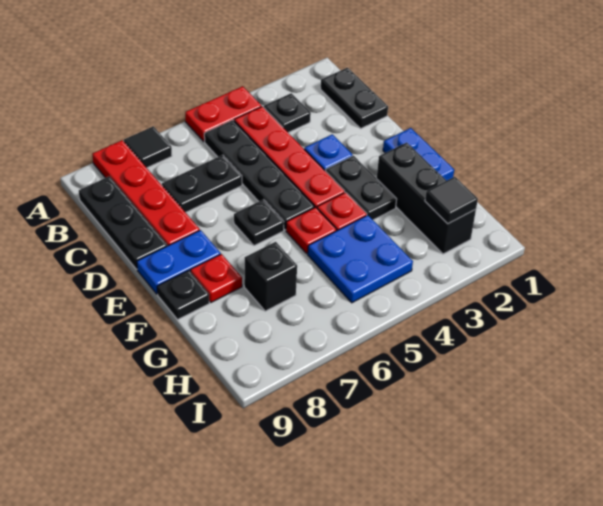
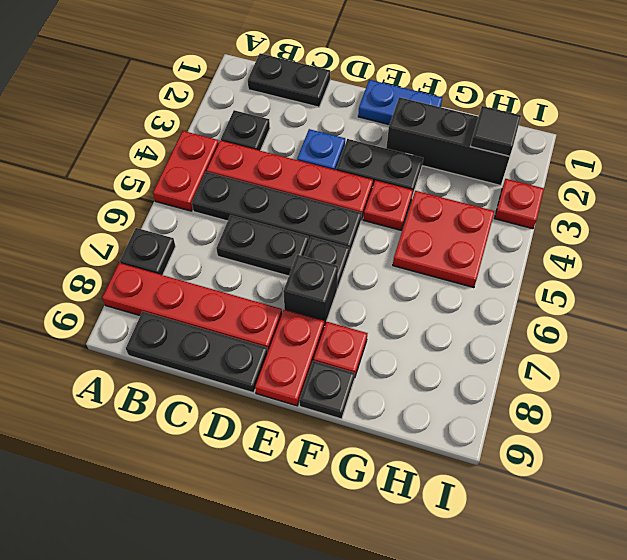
black tile A7 level 1 -> black plate A7 level 1
black plate C6:C7 level 1 -> black plate C6:D6 level 1
blue plate E8:E9 level 1 -> red plate E8:E9 level 1
red plate F5 level 1 -> red plate I3 level 1
blue plate G4:H5 level 1 -> red plate G4:H5 level 1
black brick G7 level 1 -> black brick E7 level 1

